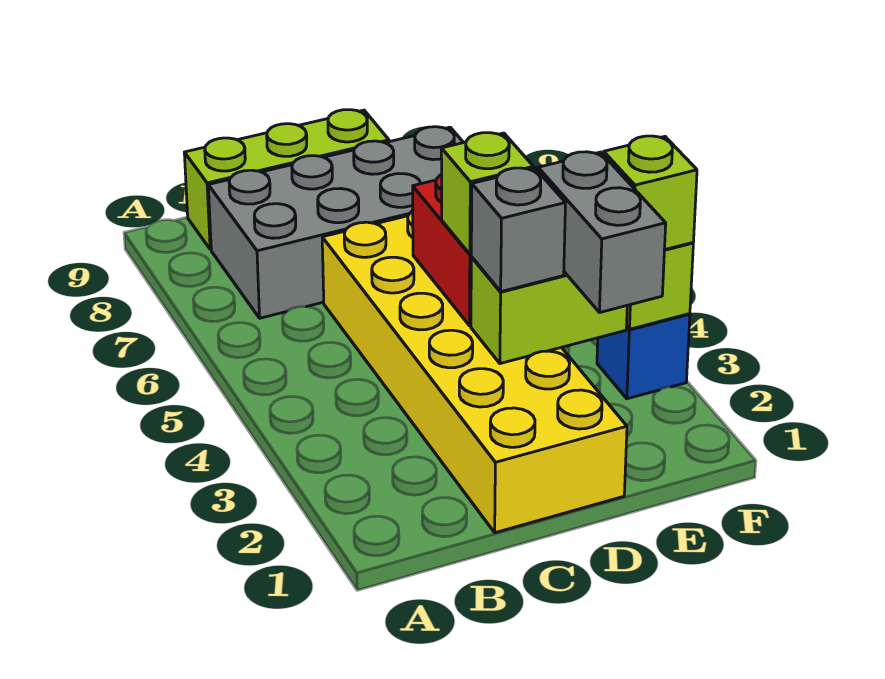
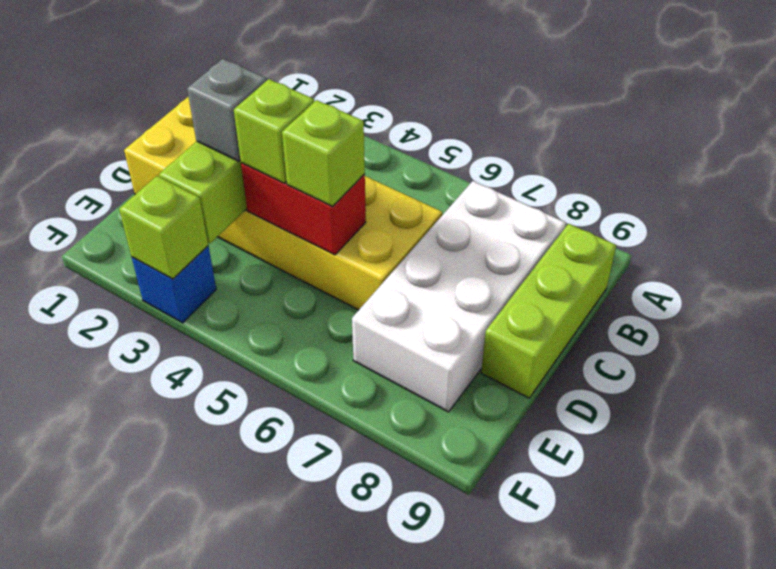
grey brick B7:E8 level 1 -> white brick B7:E8 level 1
grey brick E2:E3 level 3 -> none
lime brick F3 level 3 -> lime brick D5 level 3

